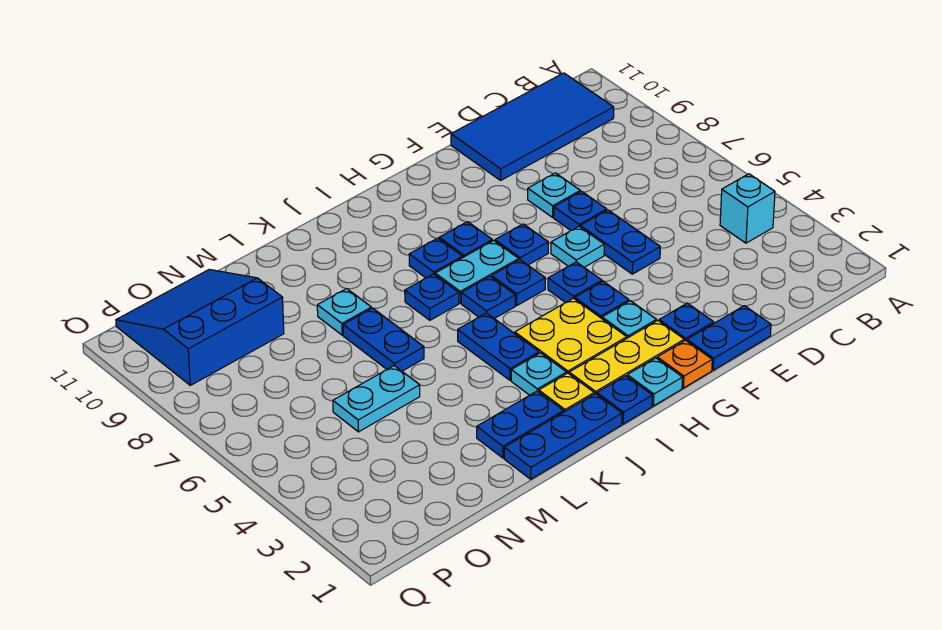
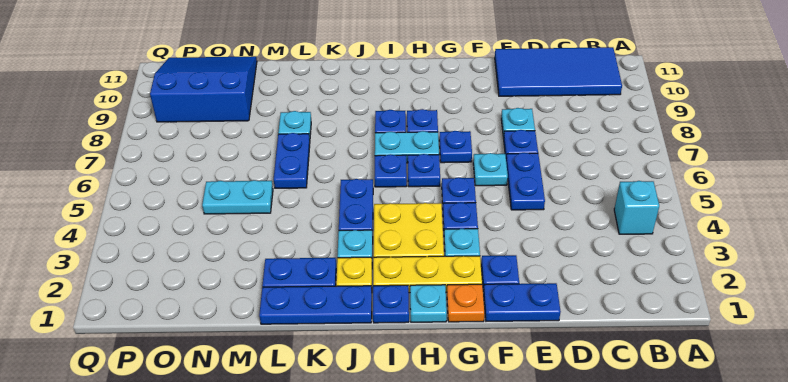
blue plate J7 level 1 -> none

